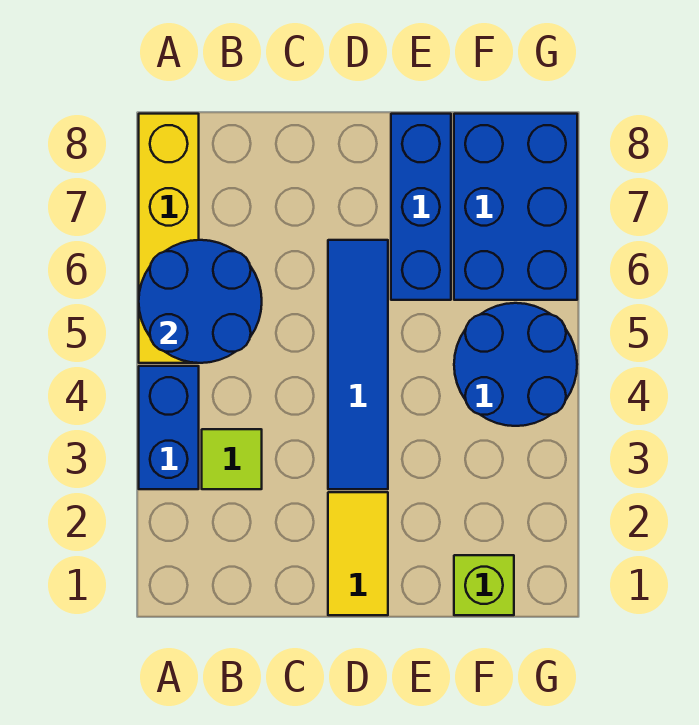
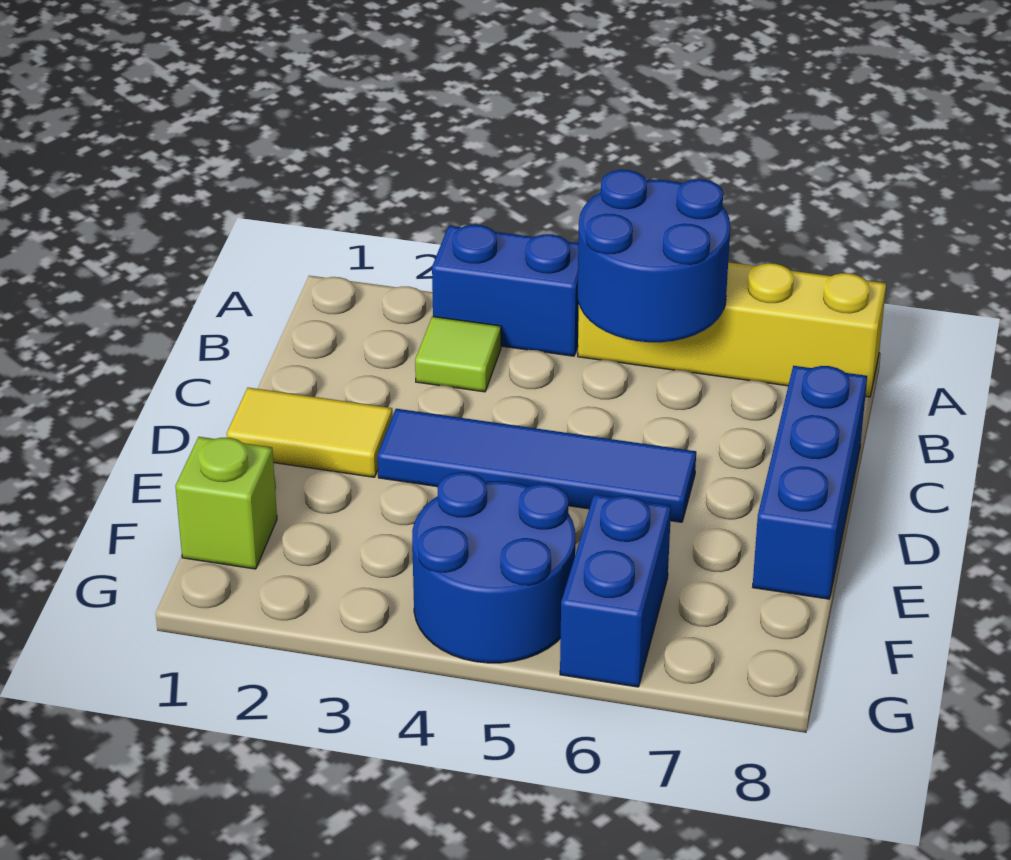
blue brick E6:E8 level 1 -> blue brick C8:E8 level 1
blue brick F6:G8 level 1 -> blue brick F6:G6 level 1

